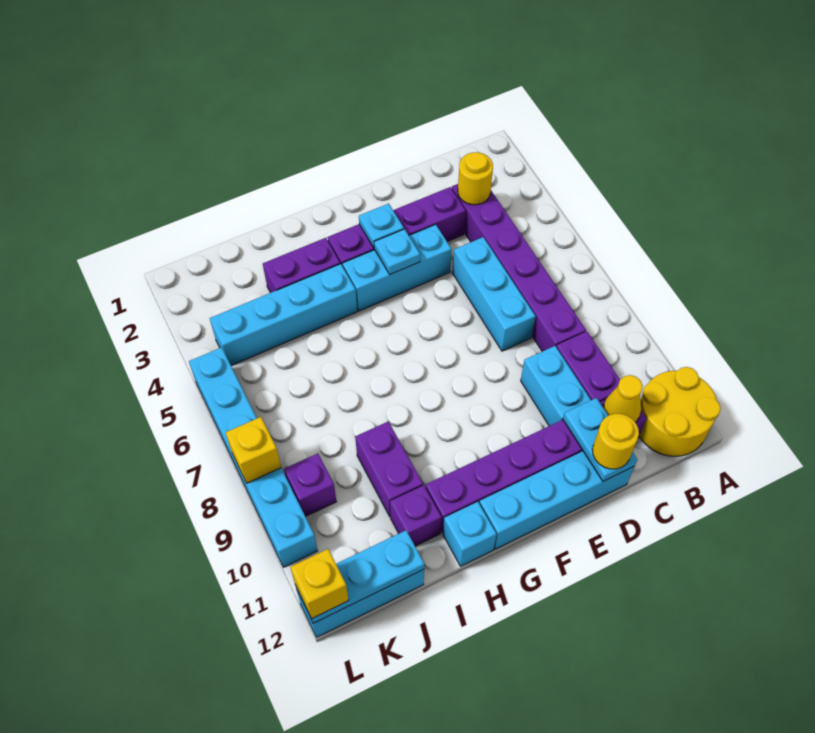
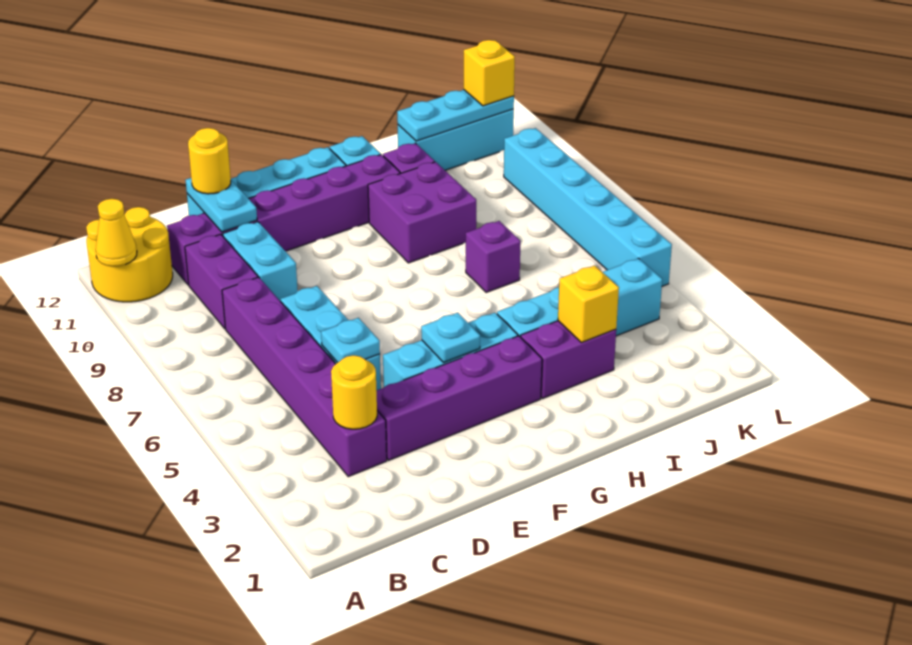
yellow cone C11 level 2 -> yellow cone A11 level 2
cyan plate F3 level 2 -> cyan plate D5 level 2
purple brick I9:I10 level 1 -> purple brick H9:I10 level 1
purple brick K9 level 1 -> purple brick I7 level 1
yellow brick L8 level 2 -> yellow brick I3 level 2

